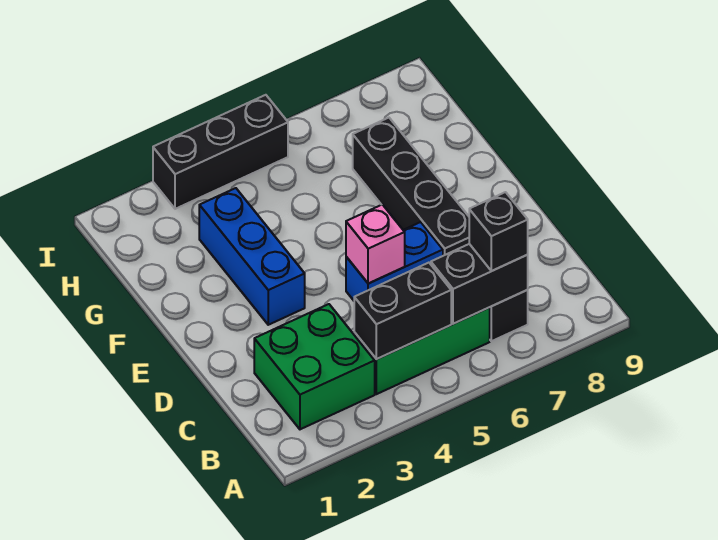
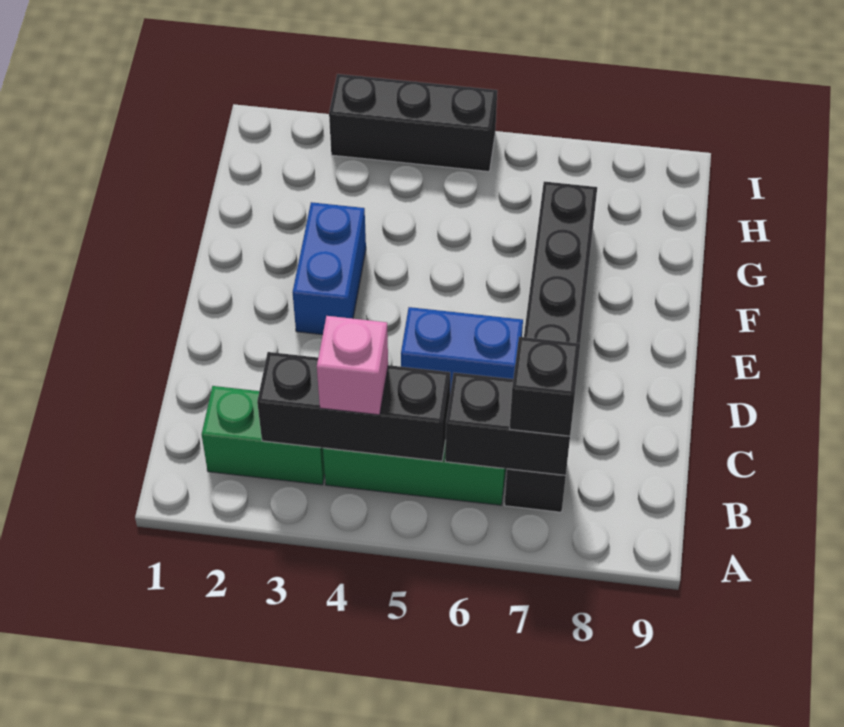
green brick B2:C3 level 1 -> green brick B2:B3 level 1
black brick B4:B5 level 2 -> black brick B3:B5 level 2
pink brick D5 level 2 -> pink brick B4 level 3
blue brick E3:G3 level 1 -> blue brick E3:F3 level 1

